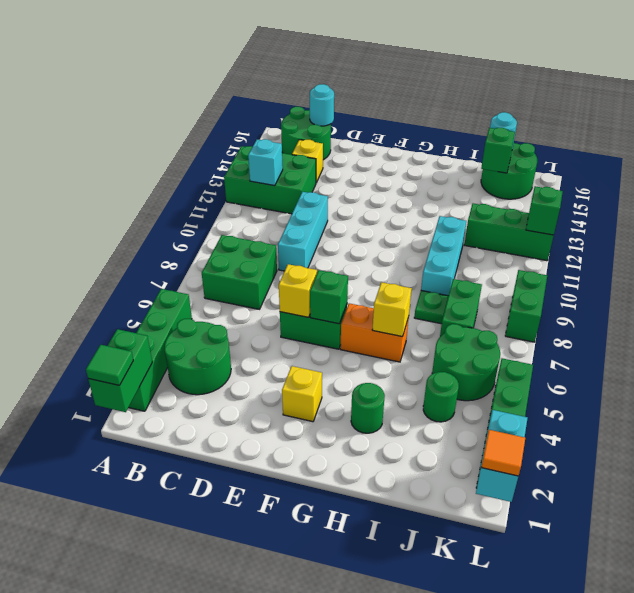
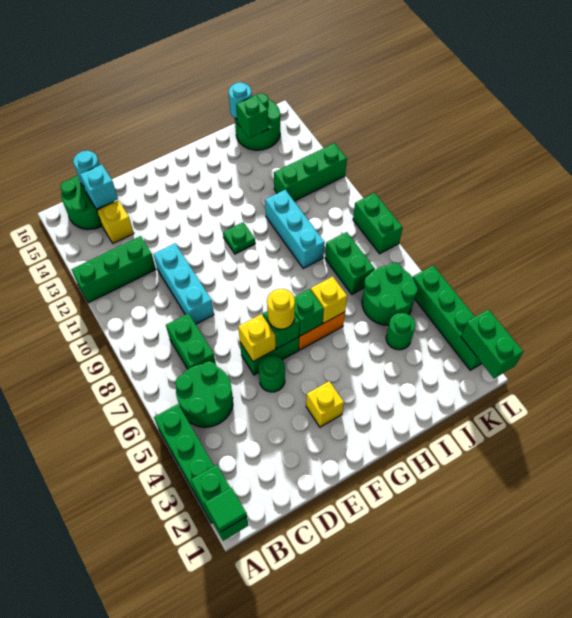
green brick A12:C13 level 1 -> green brick A12:C12 level 1
green round brick B3:C4 level 1 -> green round brick B5:C6 level 1
green brick B7:C8 level 1 -> green brick C7:C8 level 1
cyan brick B12 level 2 -> cyan brick C15 level 2
none -> yellow round brick F6 level 3
green round brick H3 level 1 -> green round brick E5 level 1
green plate I8 level 1 -> green plate G11 level 1
cyan brick L1:L2 level 2 -> green brick L1:L2 level 2
orange tile L1 level 3 -> none
green brick L12 level 2 -> green brick G6 level 2

